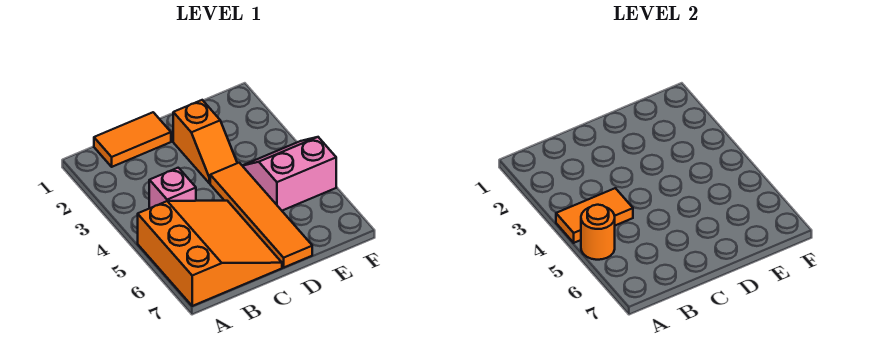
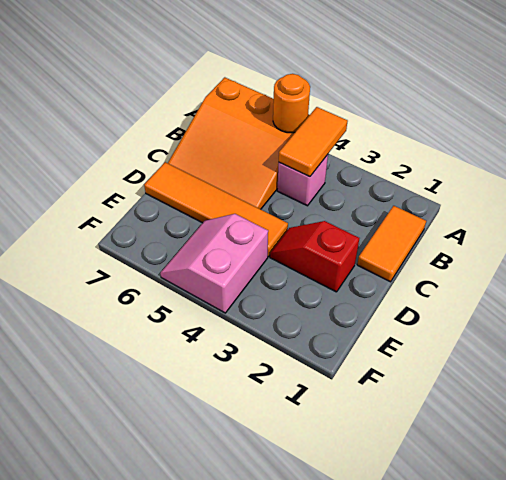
orange slope D2:D3 level 1 top 2 -> red slope D2:D3 level 1 top 2
pink slope E4:F5 level 1 top 5 -> pink slope E4:F5 level 1 top 4

